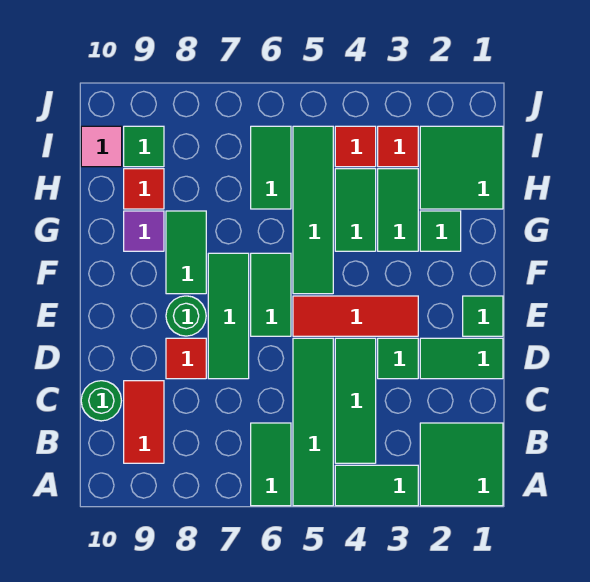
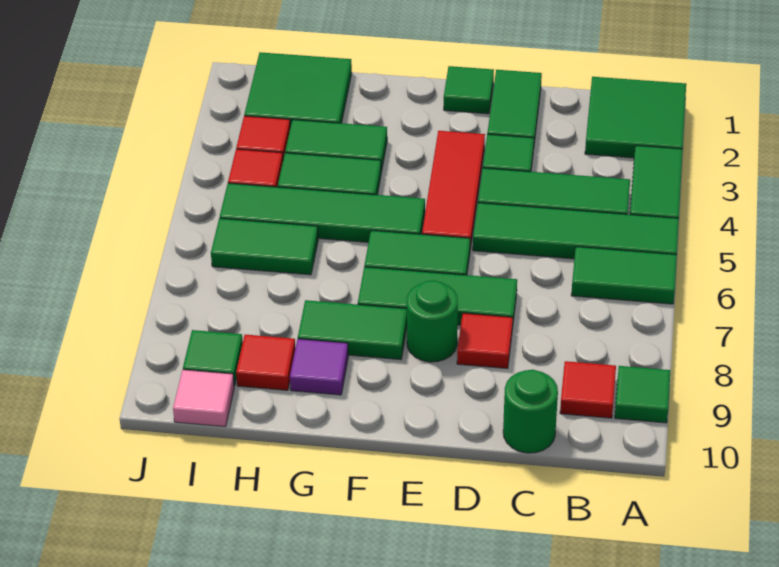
red tile B9:C9 level 1 -> red tile B9 level 1
green tile G2 level 1 -> green tile A9 level 1

